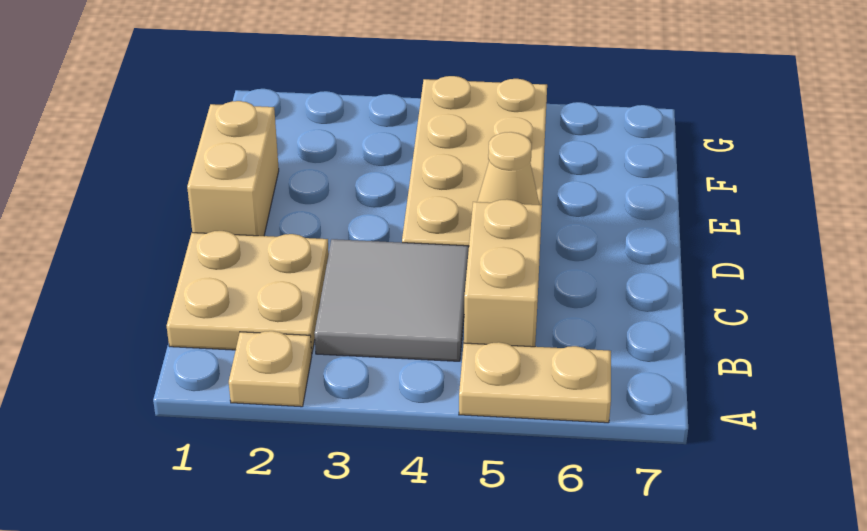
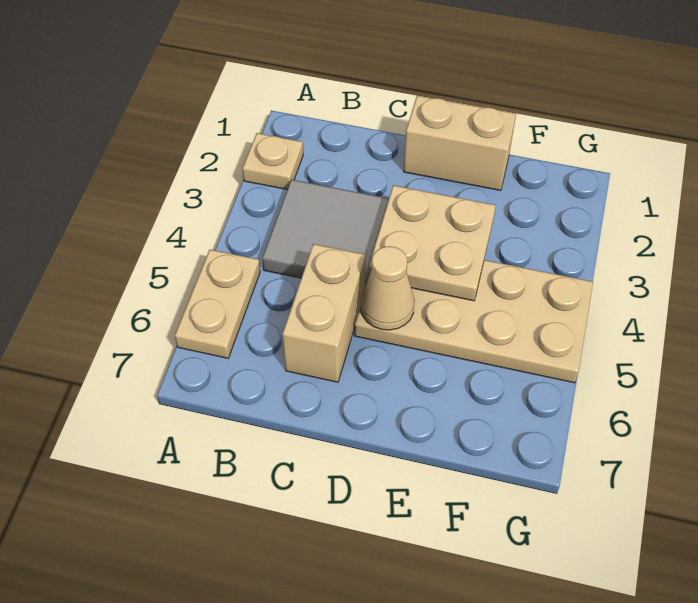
tan plate B1:C2 level 1 -> tan plate D3:E4 level 2
tan brick B5:C5 level 1 -> tan brick C5:C6 level 1

